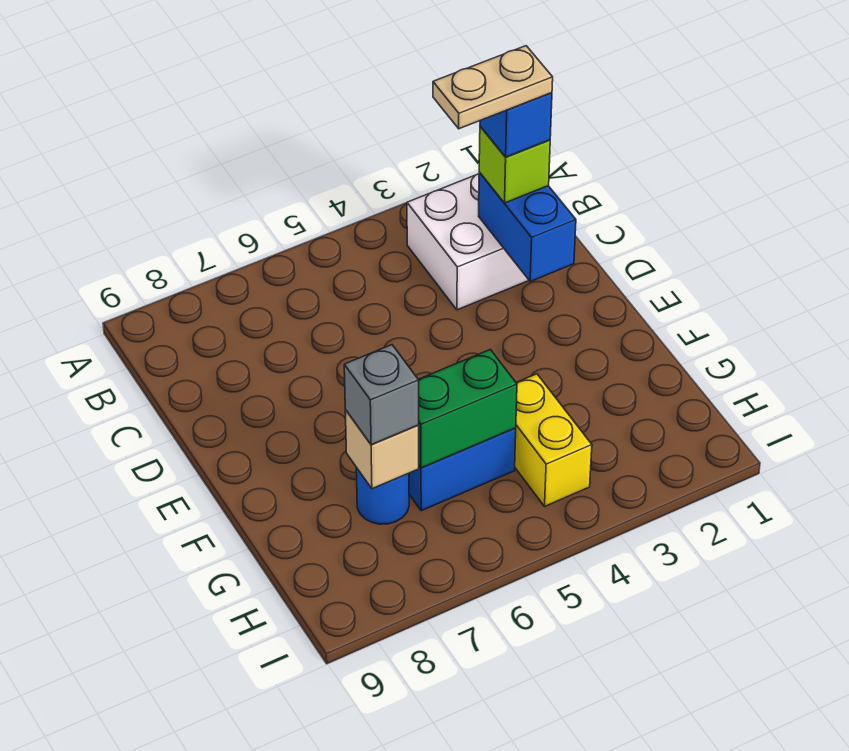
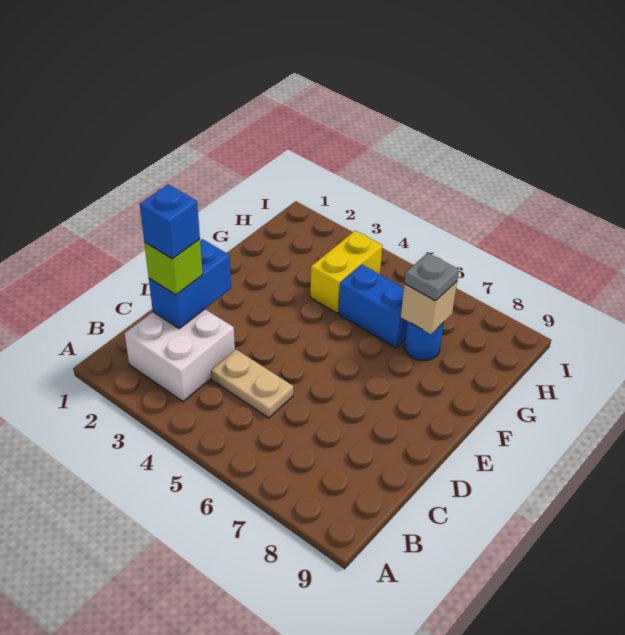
tan plate C2:C3 level 5 -> tan plate C4:C5 level 1
green brick G5:G6 level 2 -> none
grey brick G7 level 3 -> grey plate G7 level 3

